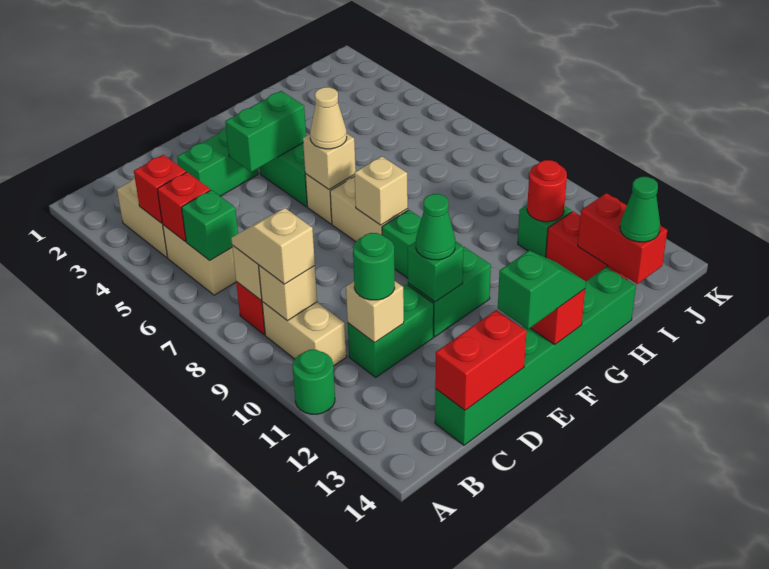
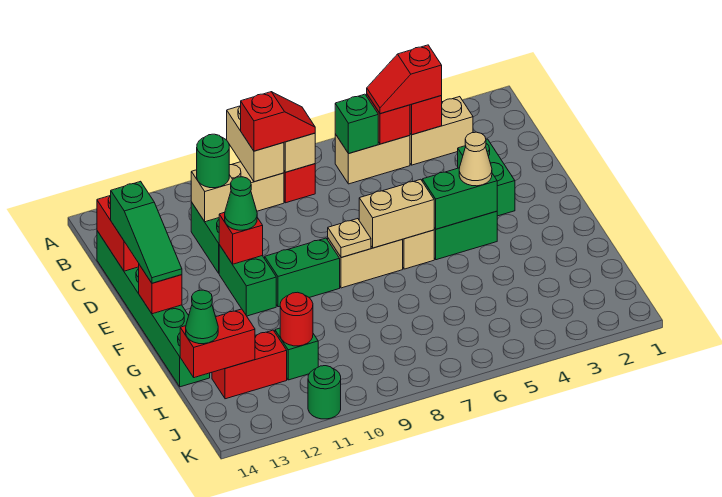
green round brick A11 level 1 -> green round brick K11 level 1
none -> red slope B4:B5 level 3 top 4
tan slope B8:B9 level 3 top 9 -> red slope B8:B9 level 3 top 9
tan brick B9 level 2 -> tan brick A9:B9 level 2
green brick E4:F4 level 2 -> green brick F4:F5 level 2
green brick E11 level 2 -> red brick E11 level 2
green slope E14:F14 level 3 top E -> green slope D14:F14 level 3 top D
tan brick F6 level 2 -> tan brick F6:F7 level 2
tan cone F6 level 3 -> tan cone F4 level 3
tan brick F8 level 2 -> tan plate F8 level 2

